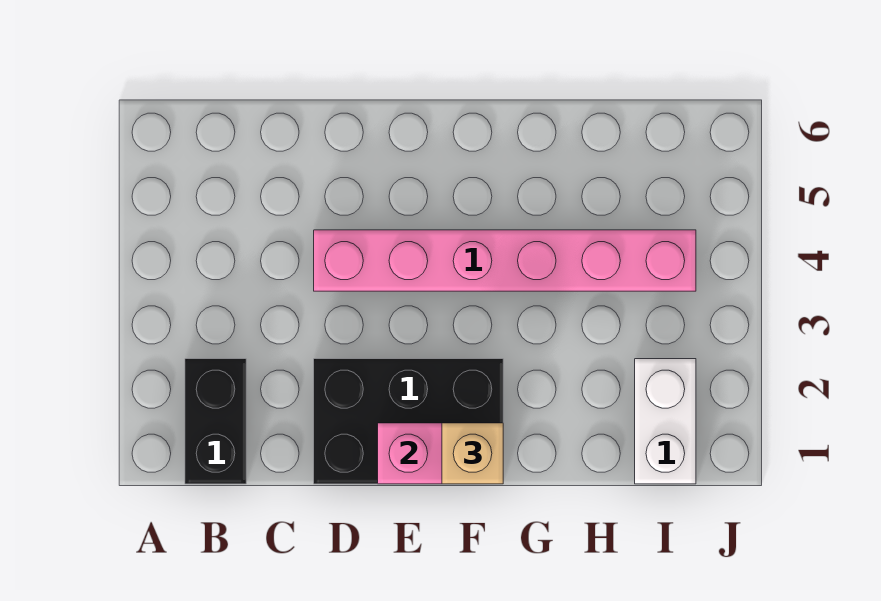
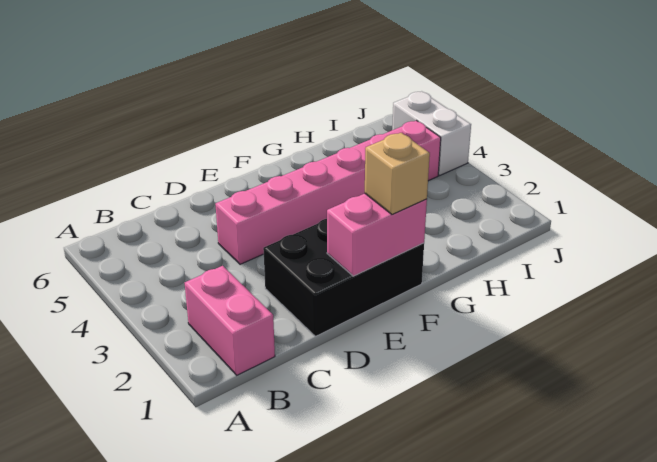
black brick B1:B2 level 1 -> pink brick B1:B2 level 1
white brick I1:I2 level 1 -> white brick J4:J5 level 1

